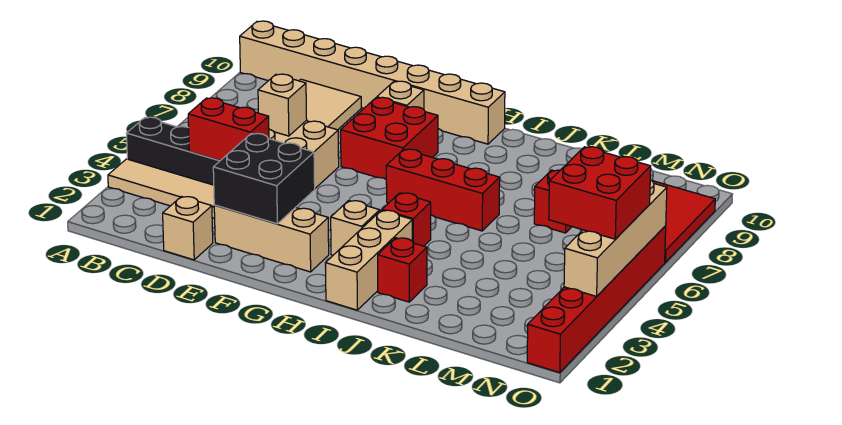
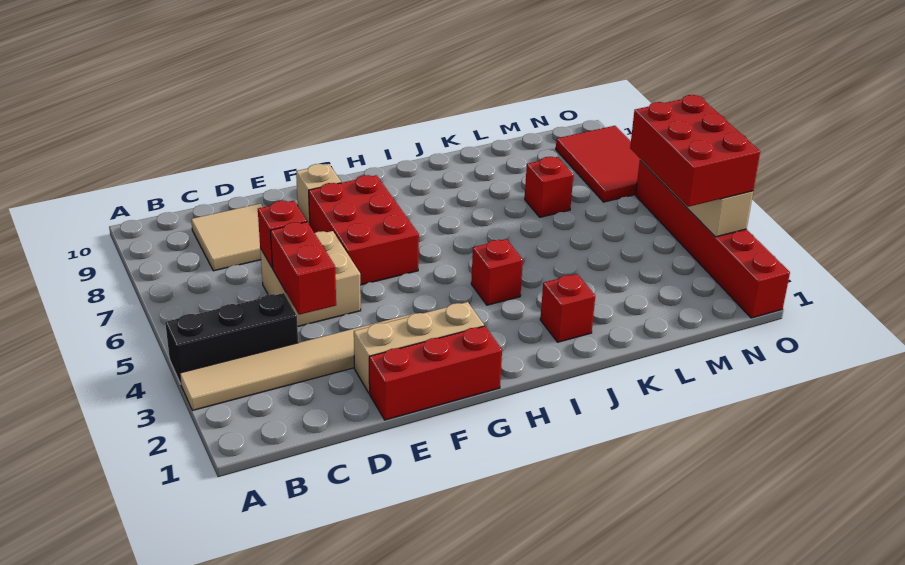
tan brick A10:H10 level 1 -> none
red brick C4:D4 level 2 -> red brick D4:D5 level 2
tan brick D1 level 1 -> none
tan brick D6 level 2 -> red brick D6 level 2
black brick E2:F3 level 2 -> none
red brick F7:G8 level 1 -> red brick F6:G8 level 1
tan brick H3 level 1 -> none
red brick H6:J6 level 1 -> red brick E1:G1 level 1
tan brick I1:I3 level 1 -> none
red brick N4:O5 level 3 -> red brick N3:O5 level 3

